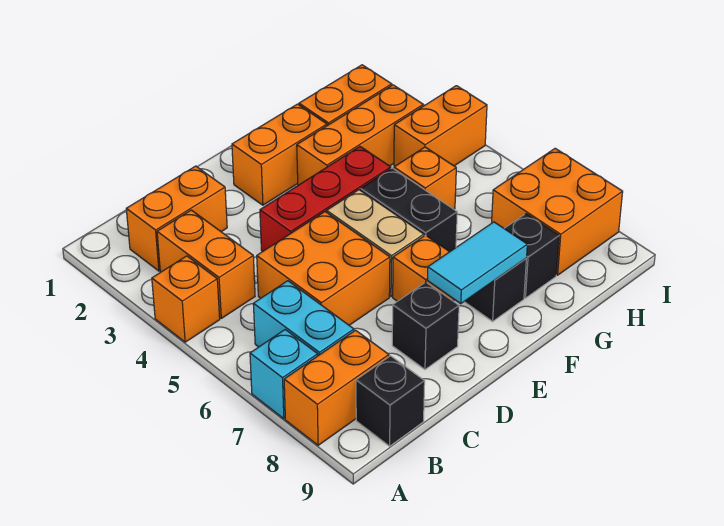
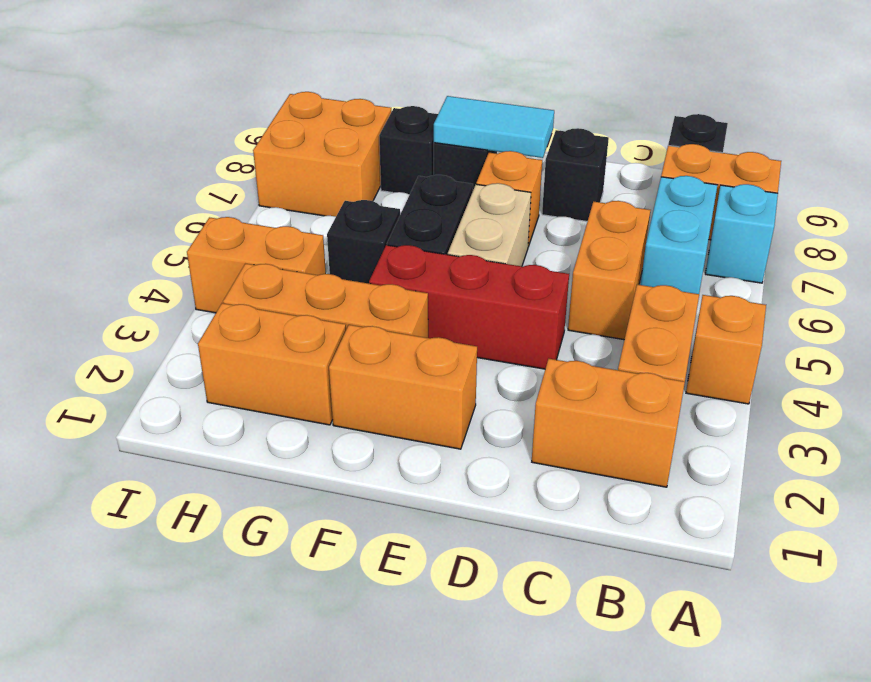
orange brick C5:D6 level 1 -> orange brick C5:C6 level 1
orange brick G5 level 1 -> black brick G5 level 1

